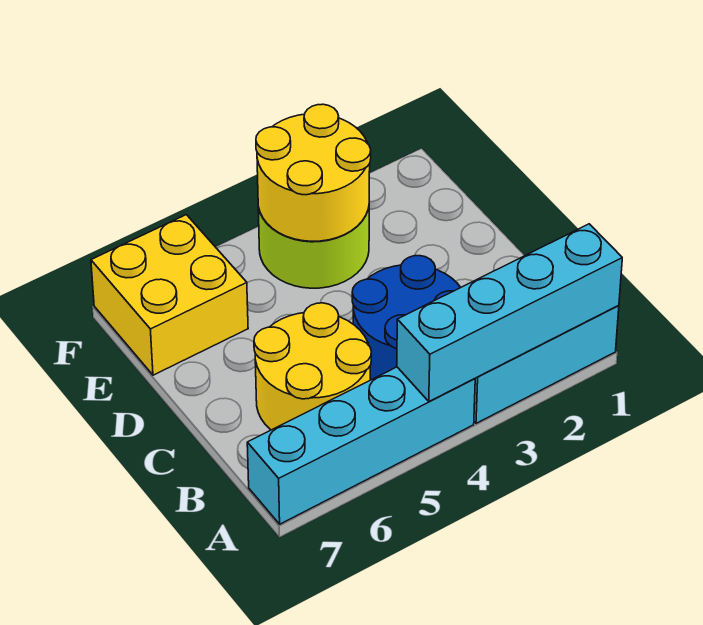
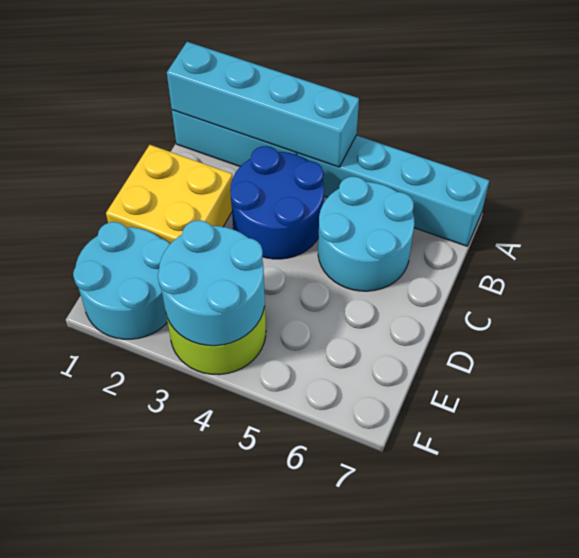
yellow round brick B5:C6 level 1 -> cyan round brick B5:C6 level 1
none -> cyan round brick E1:F2 level 1
yellow round brick E3:F4 level 2 -> cyan round brick E3:F4 level 2
yellow brick E6:F7 level 1 -> yellow brick C1:D2 level 1

